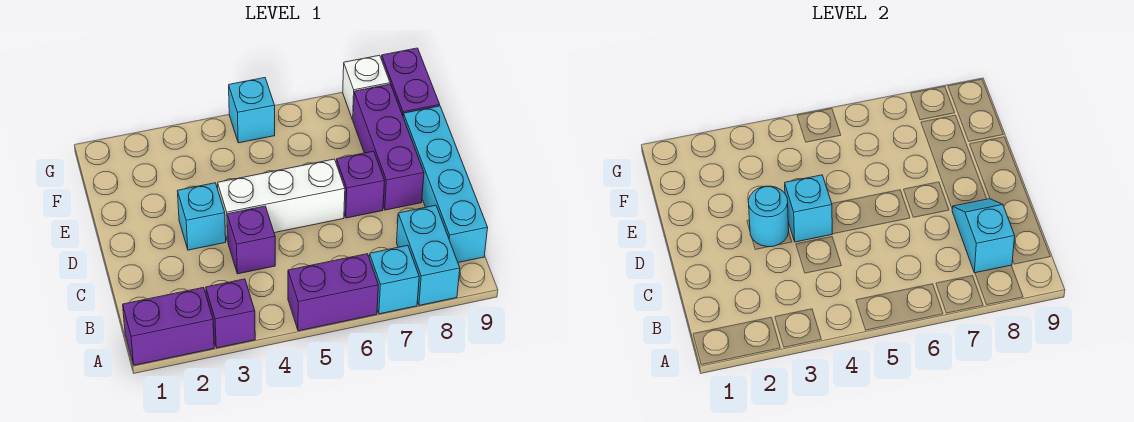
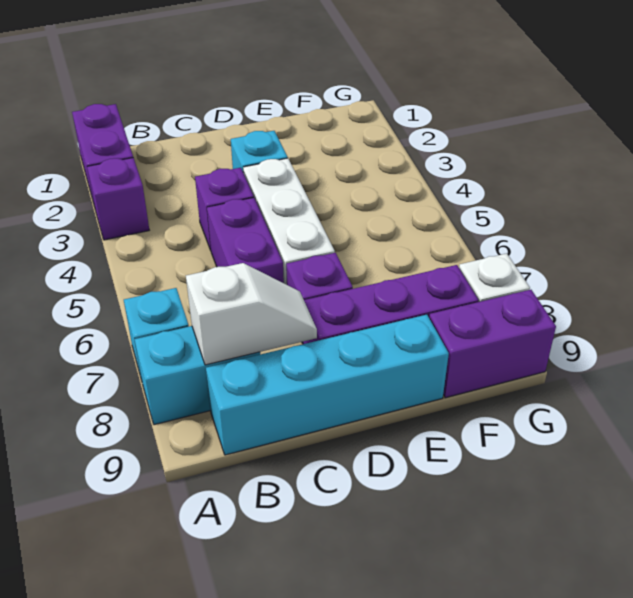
purple brick A5:A6 level 1 -> purple brick C5:C6 level 1
cyan slope B8:C8 level 2 top B -> white slope B8:C8 level 2 top B
cyan round brick D3 level 2 -> none
cyan brick D4 level 2 -> none
cyan brick G5 level 1 -> none

